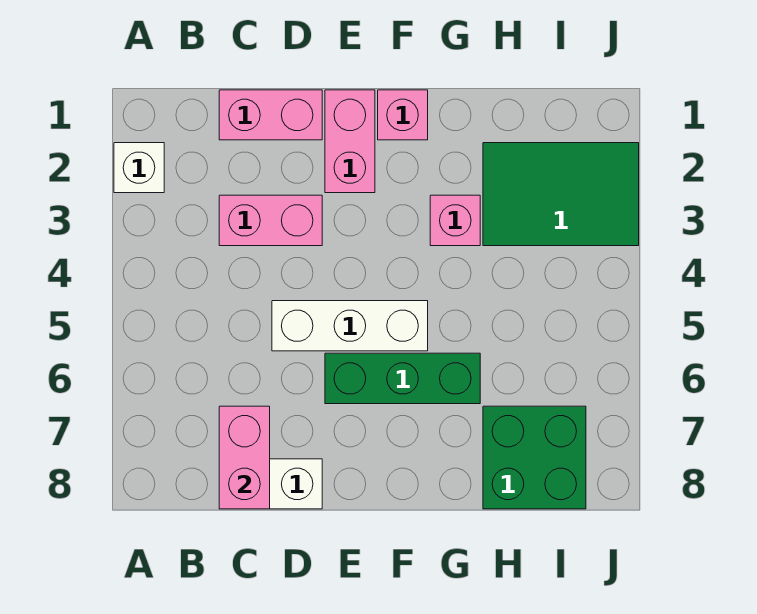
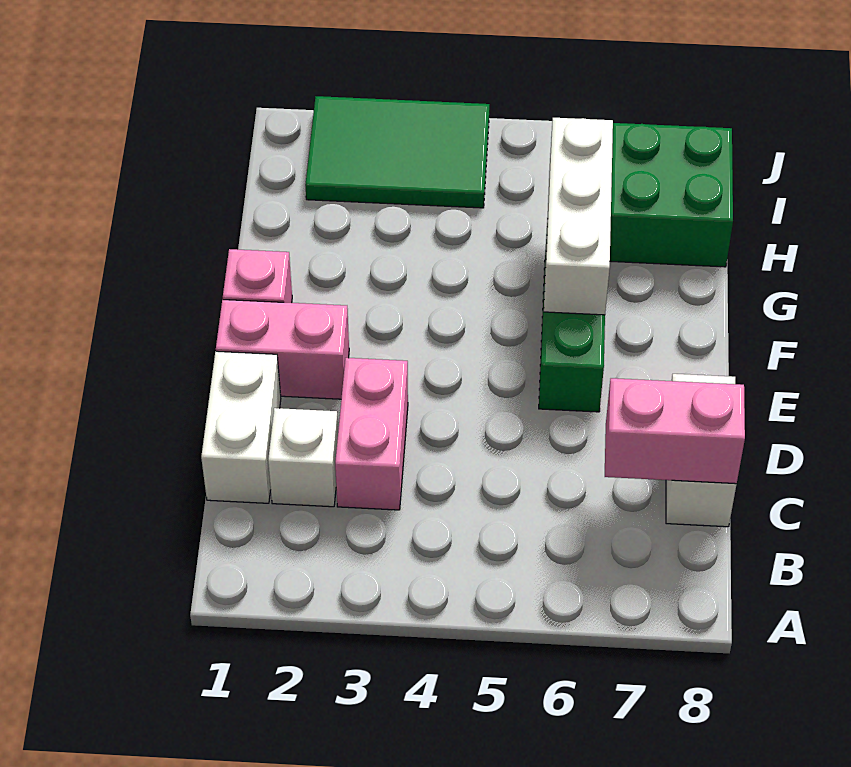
white brick A2 level 1 -> white brick C2 level 1
pink brick C1:D1 level 1 -> white brick C1:D1 level 1
white brick D5:F5 level 1 -> white brick F6:H6 level 2
pink brick G3 level 1 -> none
green tile H2:J3 level 1 -> green tile I2:J4 level 1

